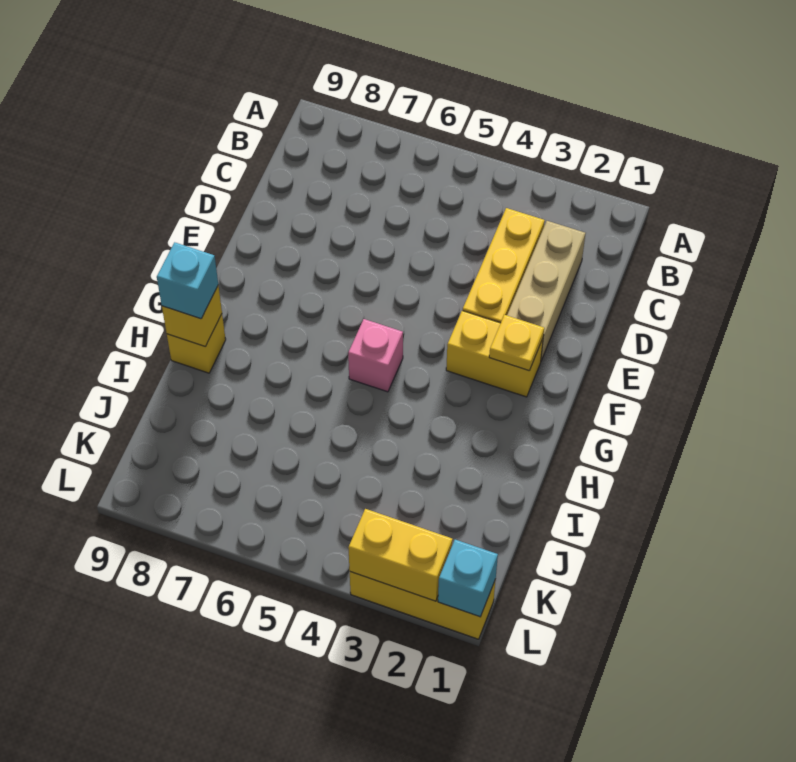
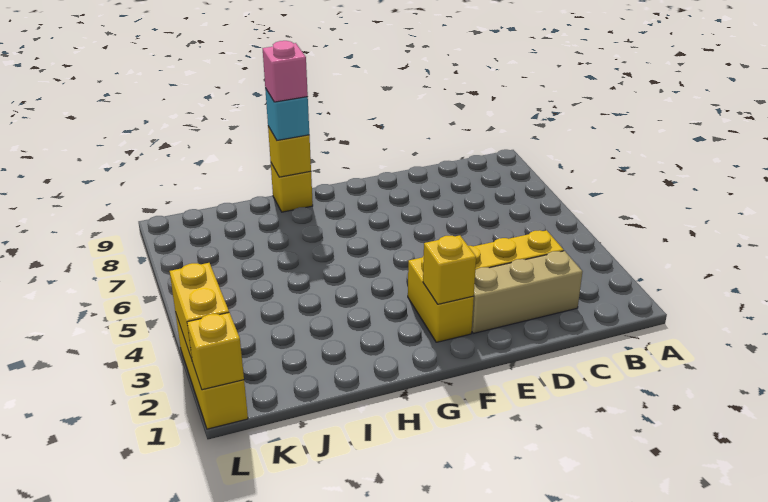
yellow plate F2 level 2 -> yellow brick F2 level 2
pink brick G5 level 1 -> pink brick H9 level 4
cyan brick L1 level 2 -> yellow brick L1 level 2

